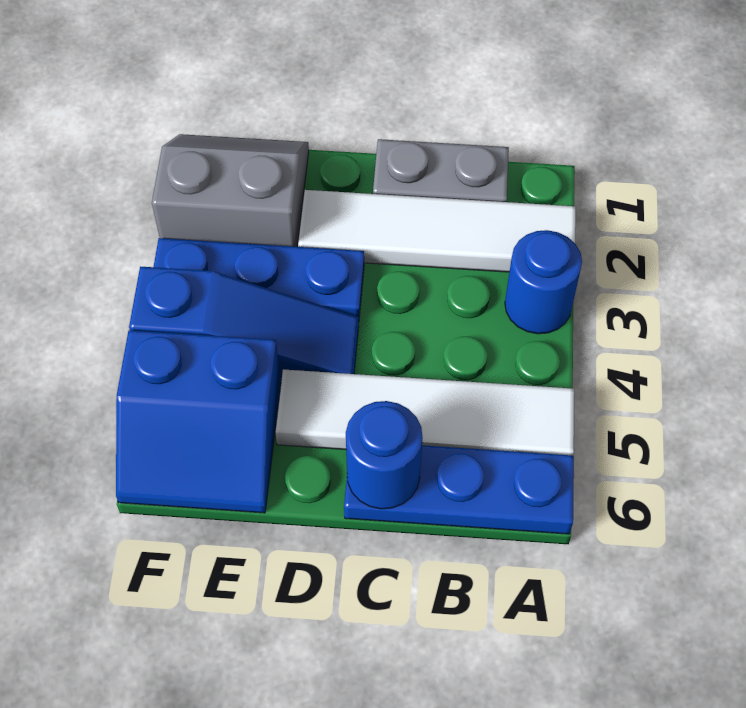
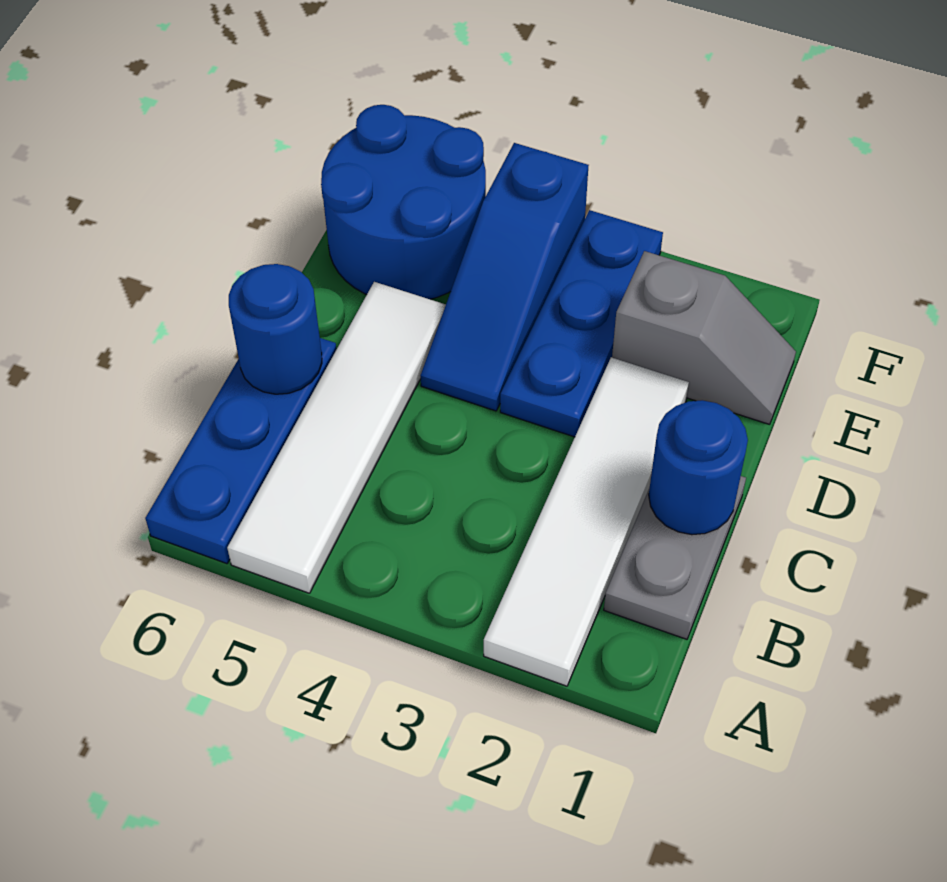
blue round brick A3 level 1 -> blue round brick C1 level 2
grey slope E1:F2 level 1 top 2 -> grey slope E1:E2 level 1 top 2
blue slope E5:F6 level 1 top 5 -> blue round brick E5:F6 level 1

